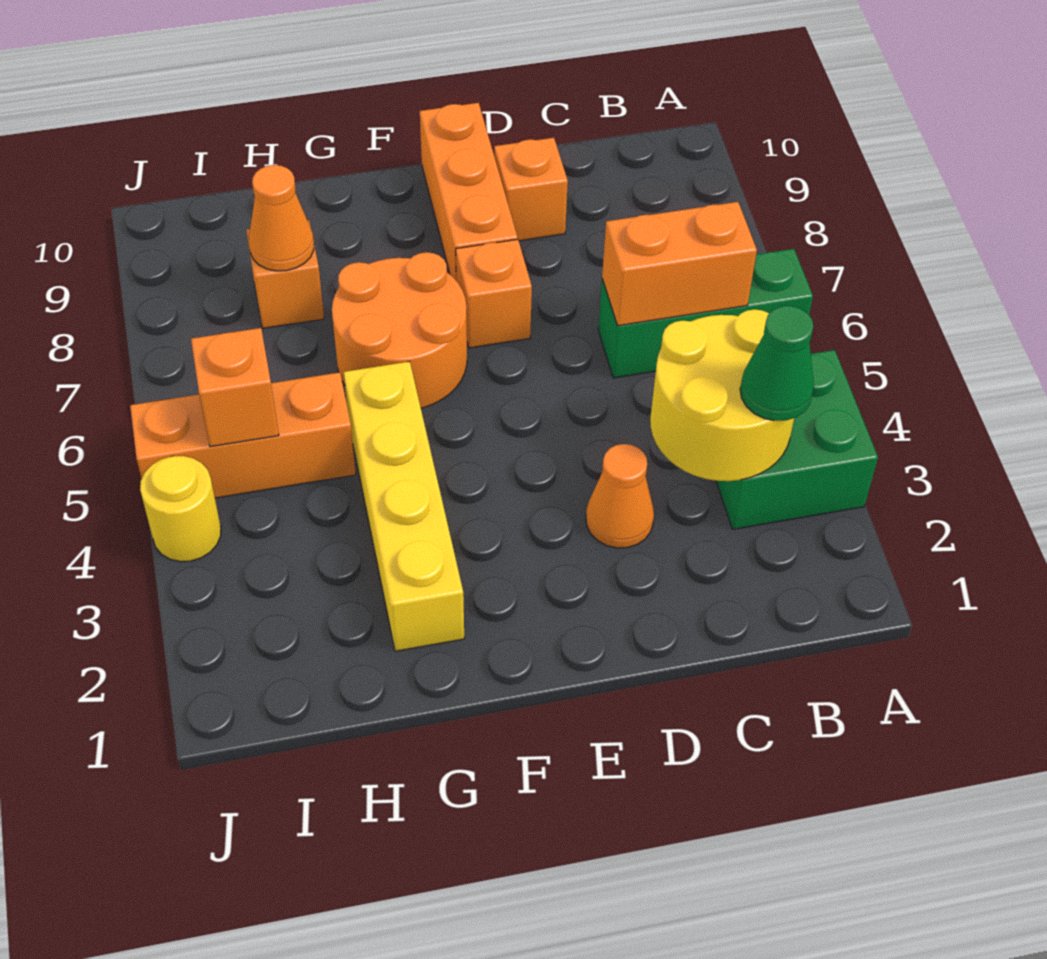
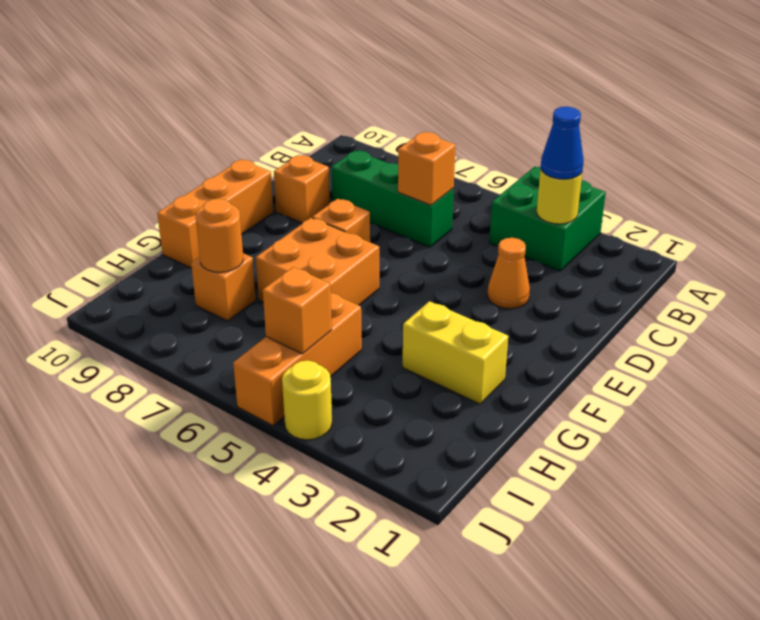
green brick A6:C6 level 1 -> green brick C6:C8 level 1
yellow round brick B3:C4 level 2 -> yellow round brick B3 level 2
green cone B3 level 3 -> blue cone B3 level 3
orange brick B6:C6 level 2 -> orange brick C6 level 2
orange brick E8:E10 level 1 -> orange brick E10:G10 level 1
orange round brick F6:G7 level 1 -> orange brick F6:G7 level 1
yellow brick G2:G5 level 1 -> yellow brick G2:G3 level 1
orange cone H8 level 2 -> orange round brick H8 level 2

